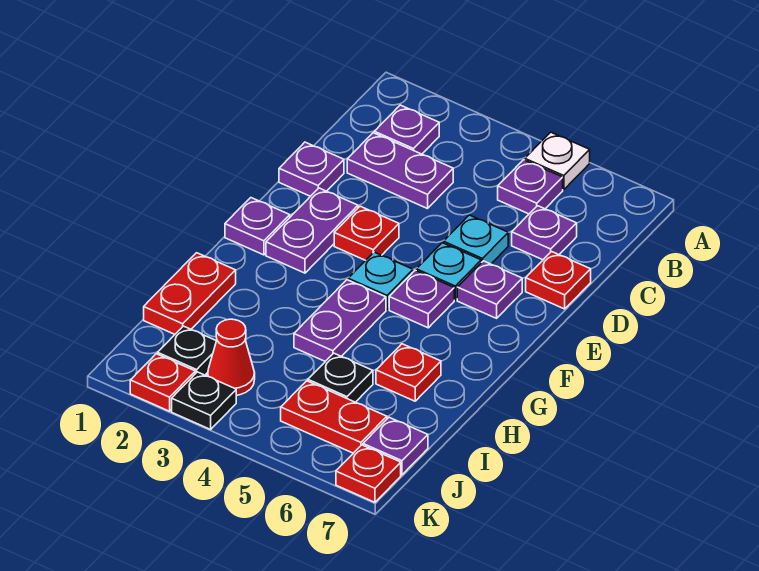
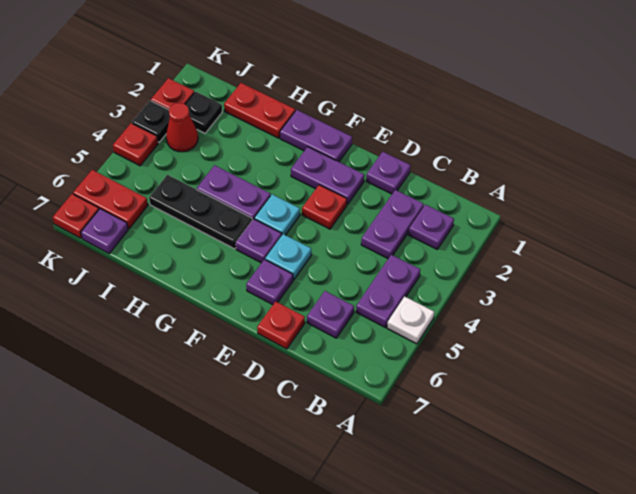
purple plate B5 level 1 -> purple plate B4:B5 level 1
cyan plate D5 level 1 -> none
purple plate F1 level 1 -> purple plate F1:G1 level 1
red plate H6 level 1 -> red plate K4 level 1
black plate I5 level 1 -> black plate G5:I5 level 1
red plate J5:J6 level 1 -> red plate J6:K6 level 1

